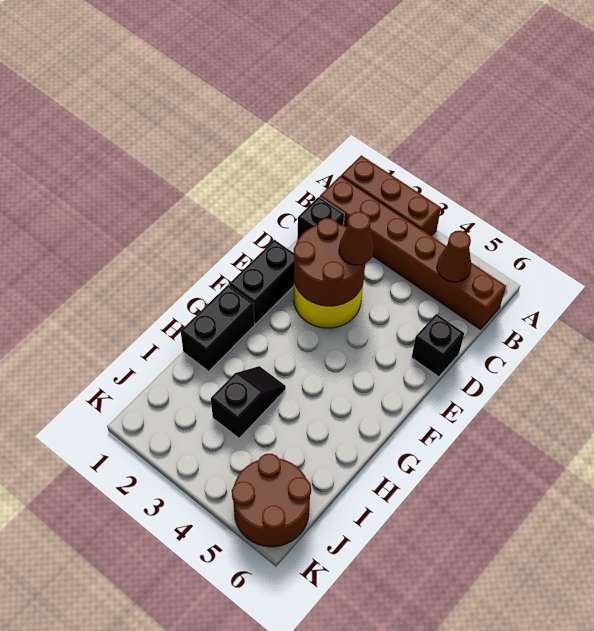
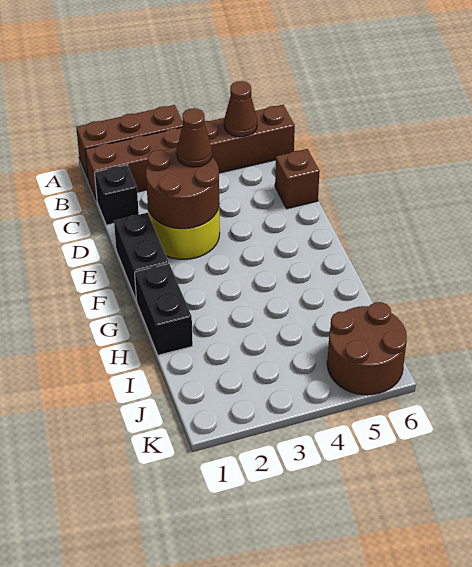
black brick D6 level 1 -> brown brick D6 level 1
black slope H3:I3 level 1 top I -> none

